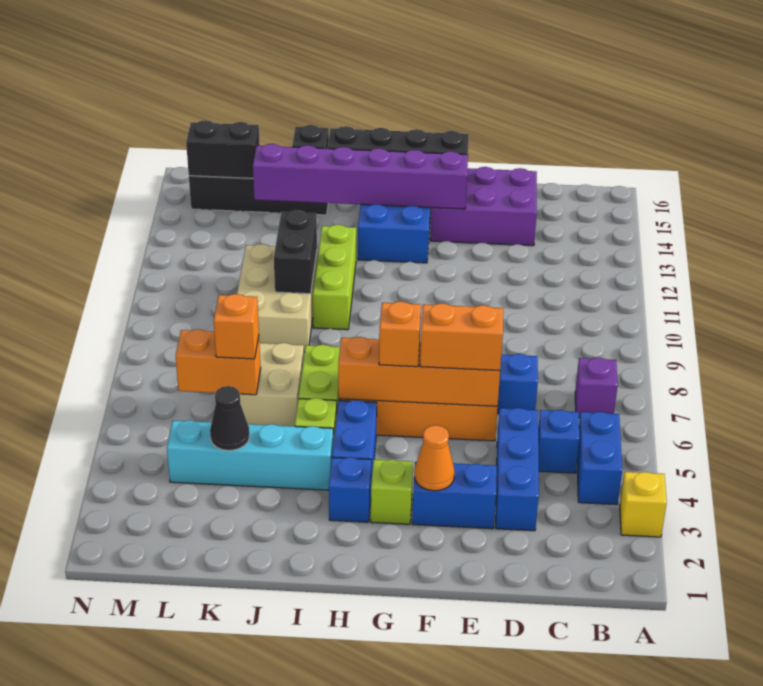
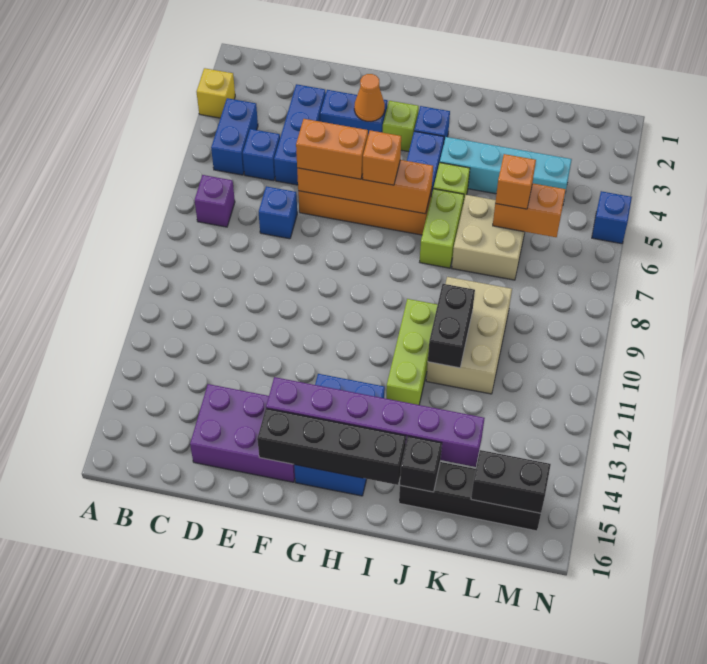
black cone K4 level 2 -> none
none -> blue brick N5 level 1

